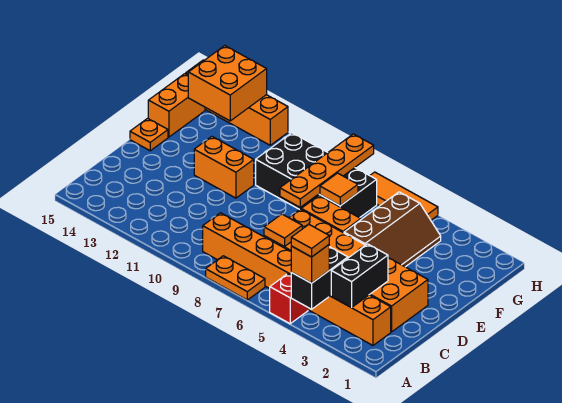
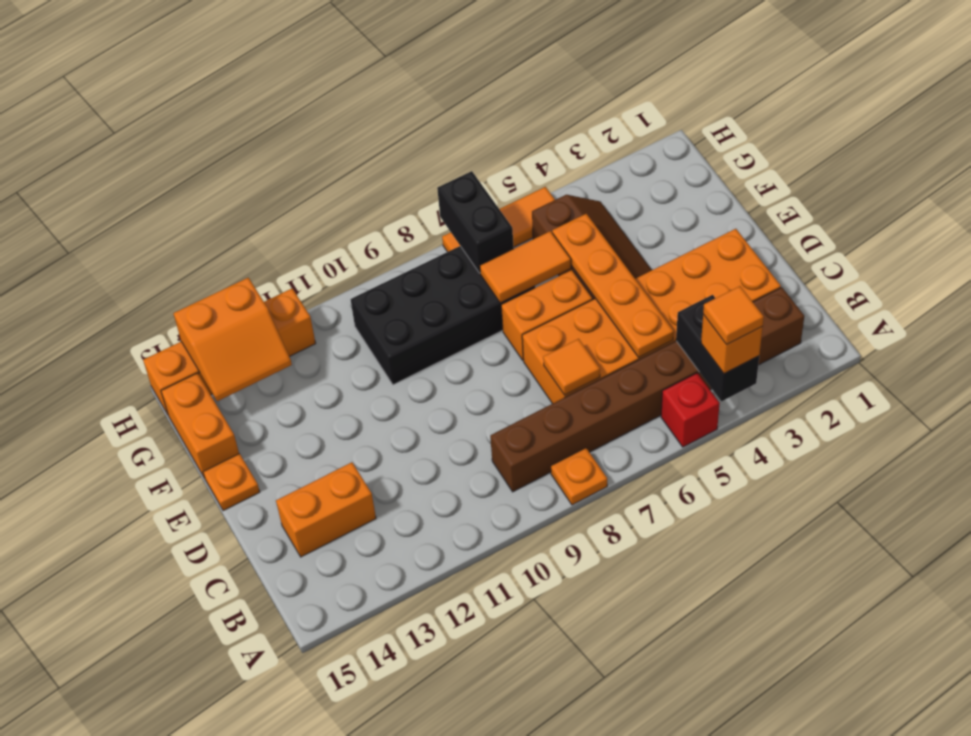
orange plate A7:A8 level 1 -> orange plate A8 level 1
orange brick B2:B9 level 1 -> brown brick B2:B9 level 1
black brick B3:C3 level 2 -> black brick G7:H7 level 2
orange plate E8:H8 level 2 -> orange plate C5:F5 level 2
orange brick E11:E12 level 1 -> orange brick C13:C14 level 1
orange tile F7 level 2 -> orange tile F6:F7 level 2
orange brick G13:H14 level 2 -> orange slope G13:H14 level 2 top H

